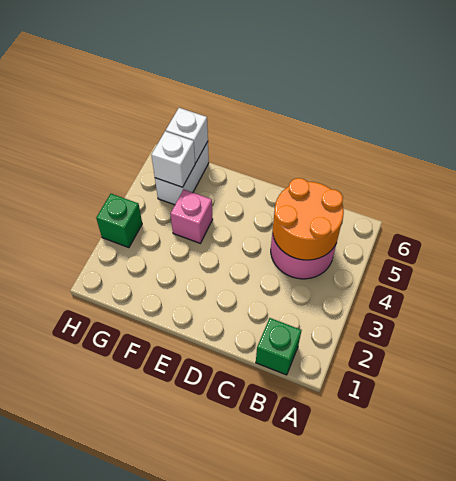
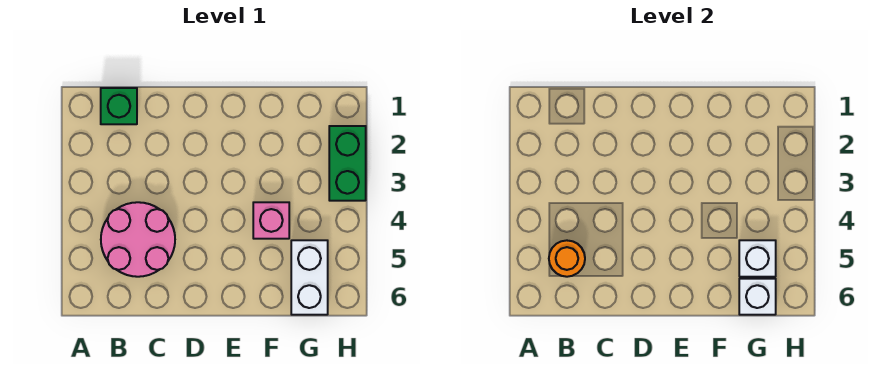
orange round brick B4:C5 level 2 -> orange round brick B5 level 2
green brick H3 level 1 -> green brick H2:H3 level 1

